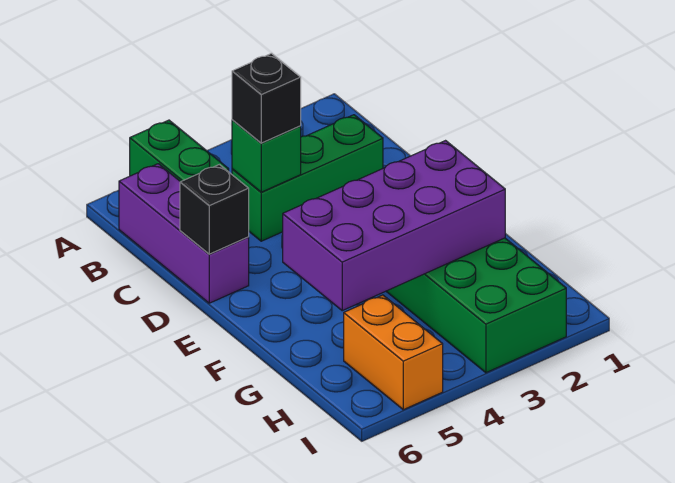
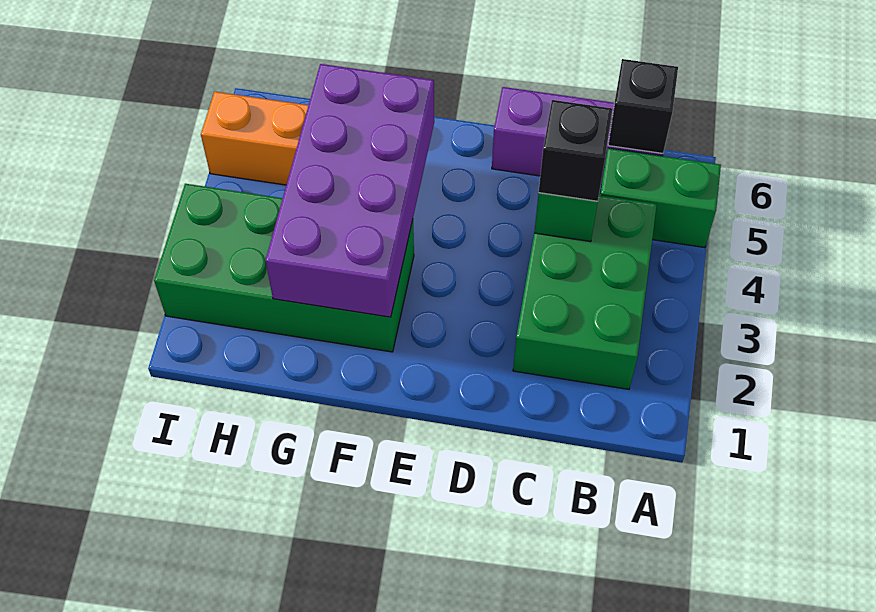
green brick C2:C4 level 1 -> green brick B2:C4 level 1
black brick D6 level 2 -> black brick B6 level 2

